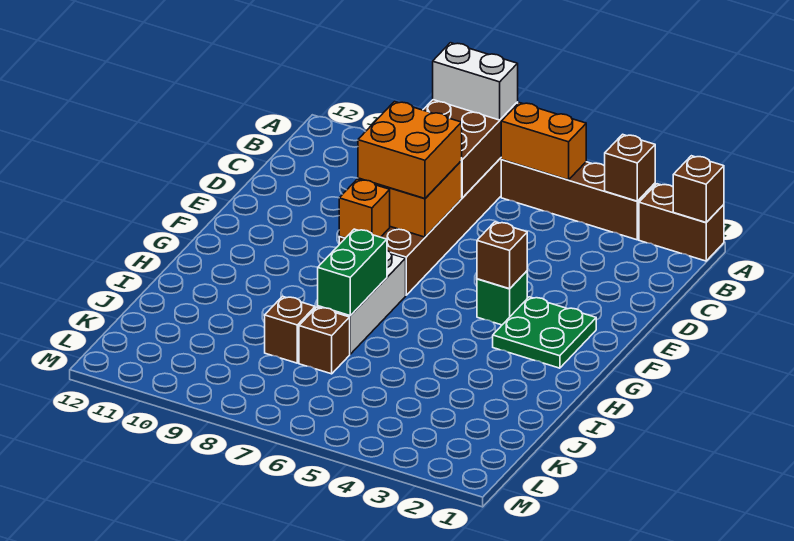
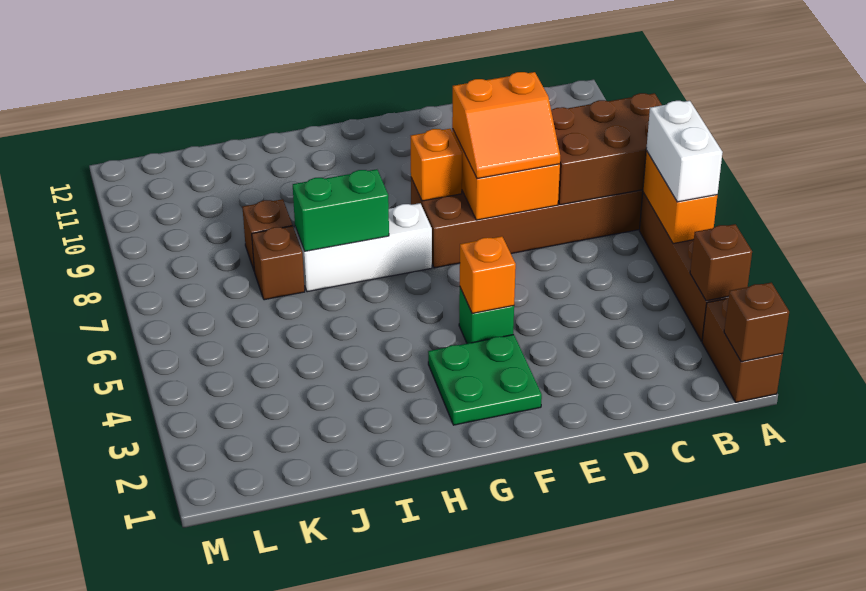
white brick A7:A8 level 3 -> white brick A5:A6 level 3
orange brick D7:E8 level 3 -> orange slope D7:E8 level 3 top 8
brown brick F4 level 2 -> orange brick F4 level 2

